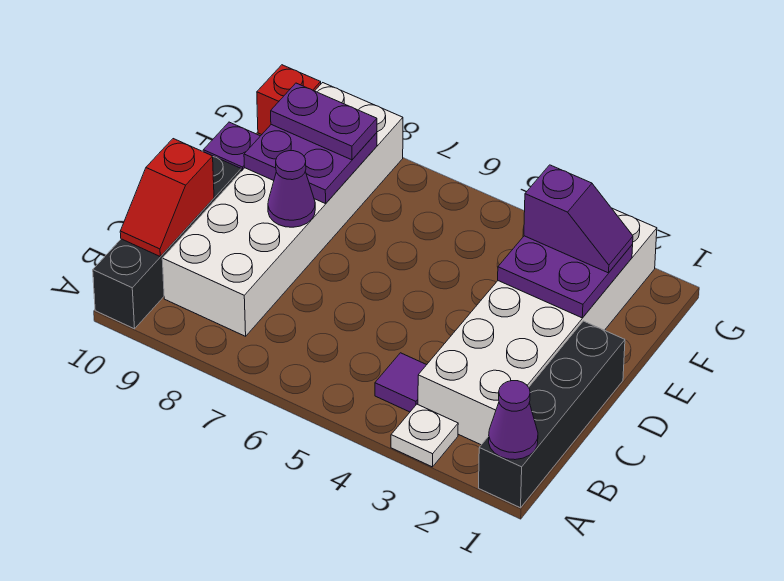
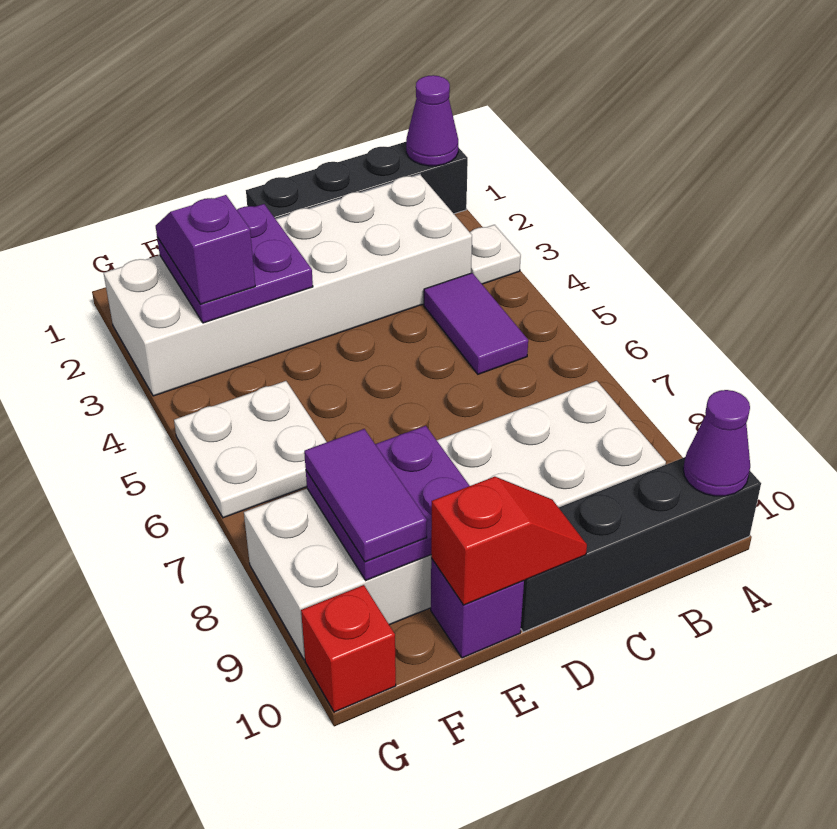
purple tile B4 level 1 -> purple tile B4:B5 level 1
red slope B10:C10 level 2 top C -> red slope D10:E10 level 2 top E
purple cone D8 level 2 -> purple cone A10 level 2
none -> white plate F5:G6 level 1
purple plate F8:F9 level 3 -> purple tile F8:F9 level 3

